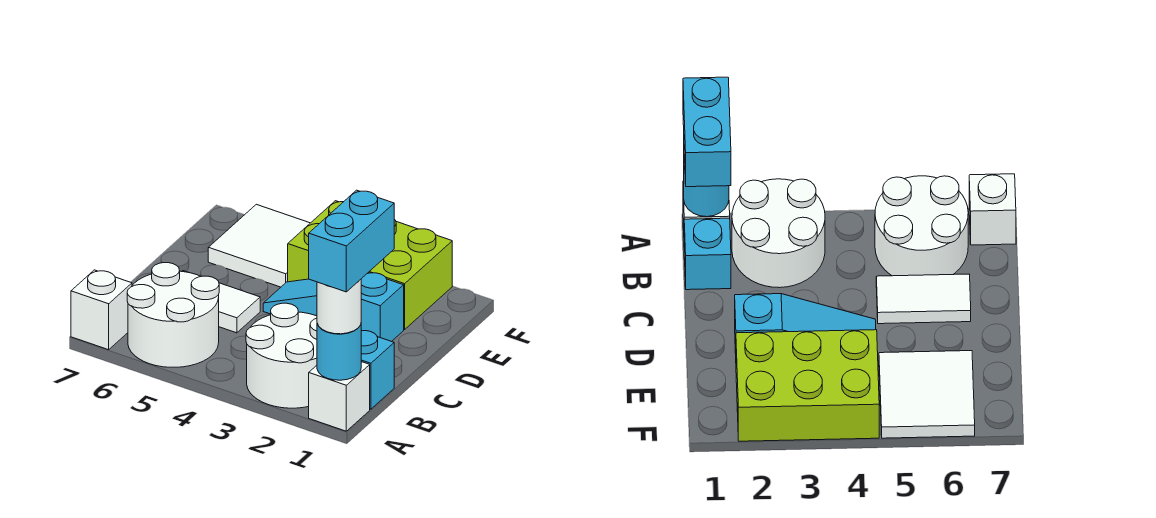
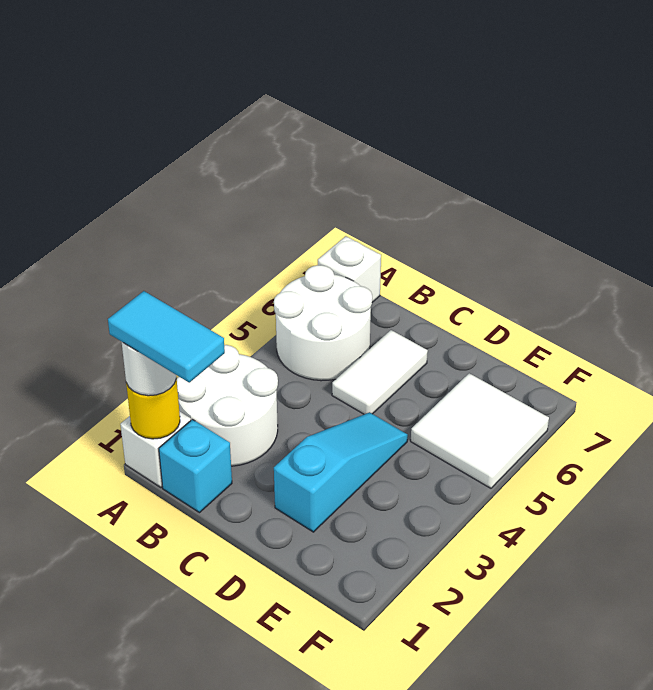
cyan round brick A1 level 2 -> yellow round brick A1 level 2
cyan brick A1:B1 level 4 -> cyan tile A1:B1 level 4
lime brick E2:F4 level 1 -> none

